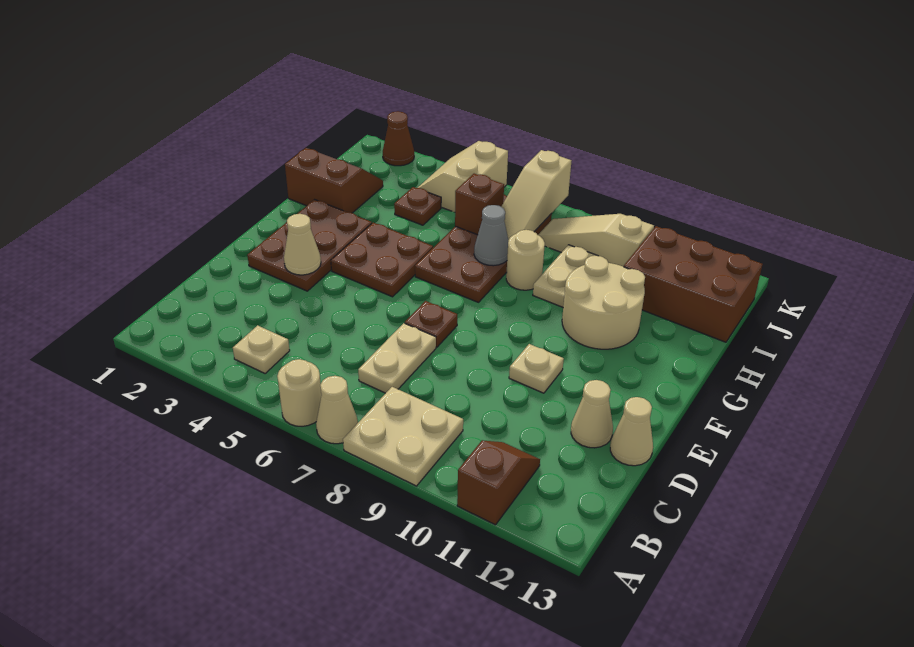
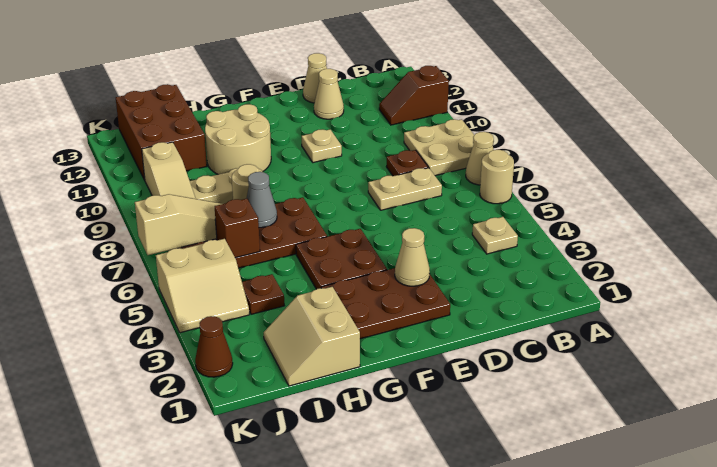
brown plate E7 level 1 -> brown plate C8 level 1
brown slope H1:I2 level 1 top H -> tan slope H1:I2 level 1 top H

